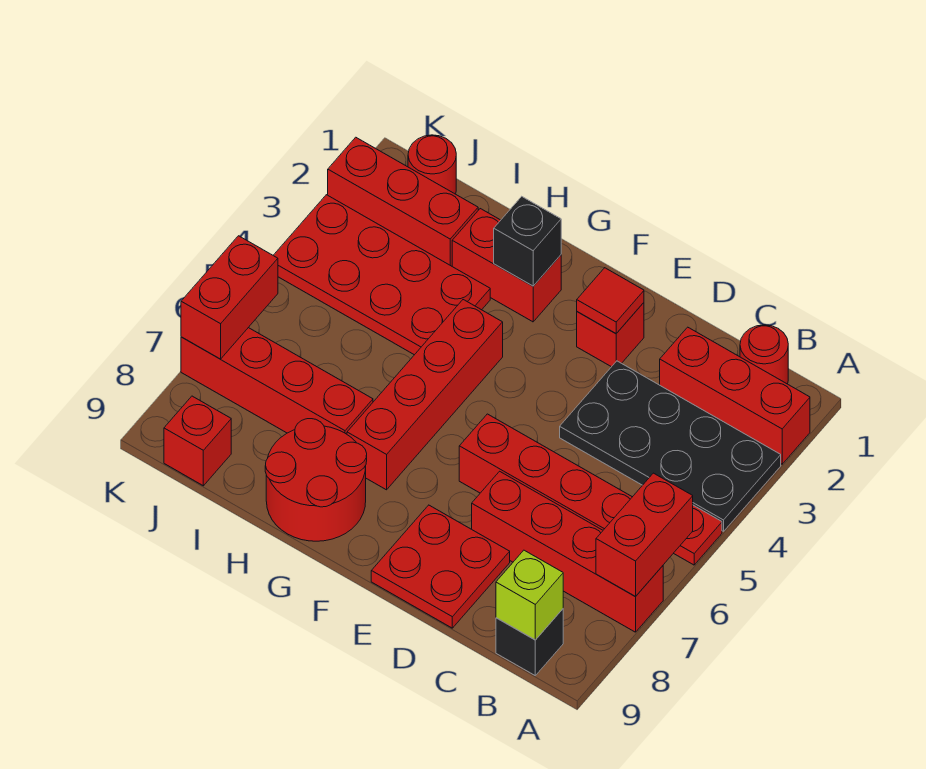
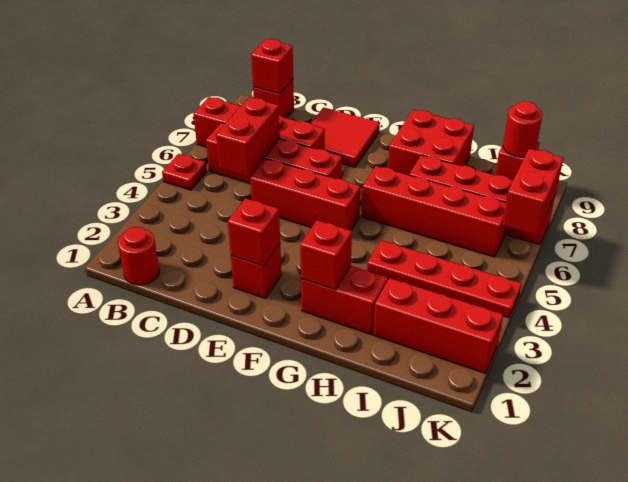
red brick A2:C2 level 1 -> red brick D5:F5 level 1
black plate A3:D4 level 1 -> none
red brick A6:A7 level 2 -> red brick C5:C6 level 2
black brick B9 level 1 -> red brick B9 level 1
lime brick B9 level 2 -> red brick B9 level 2
red plate D8:E9 level 1 -> red tile D8:E9 level 1
red tile E2 level 2 -> red brick E2 level 2
black brick G2 level 2 -> red brick G2 level 2
red brick G4:G7 level 1 -> red brick G6:J6 level 1
red round brick G8:H9 level 1 -> red brick G8:H9 level 1
red plate H3:K4 level 1 -> red plate H4:K4 level 1
red round brick J1 level 1 -> red round brick J9 level 2

